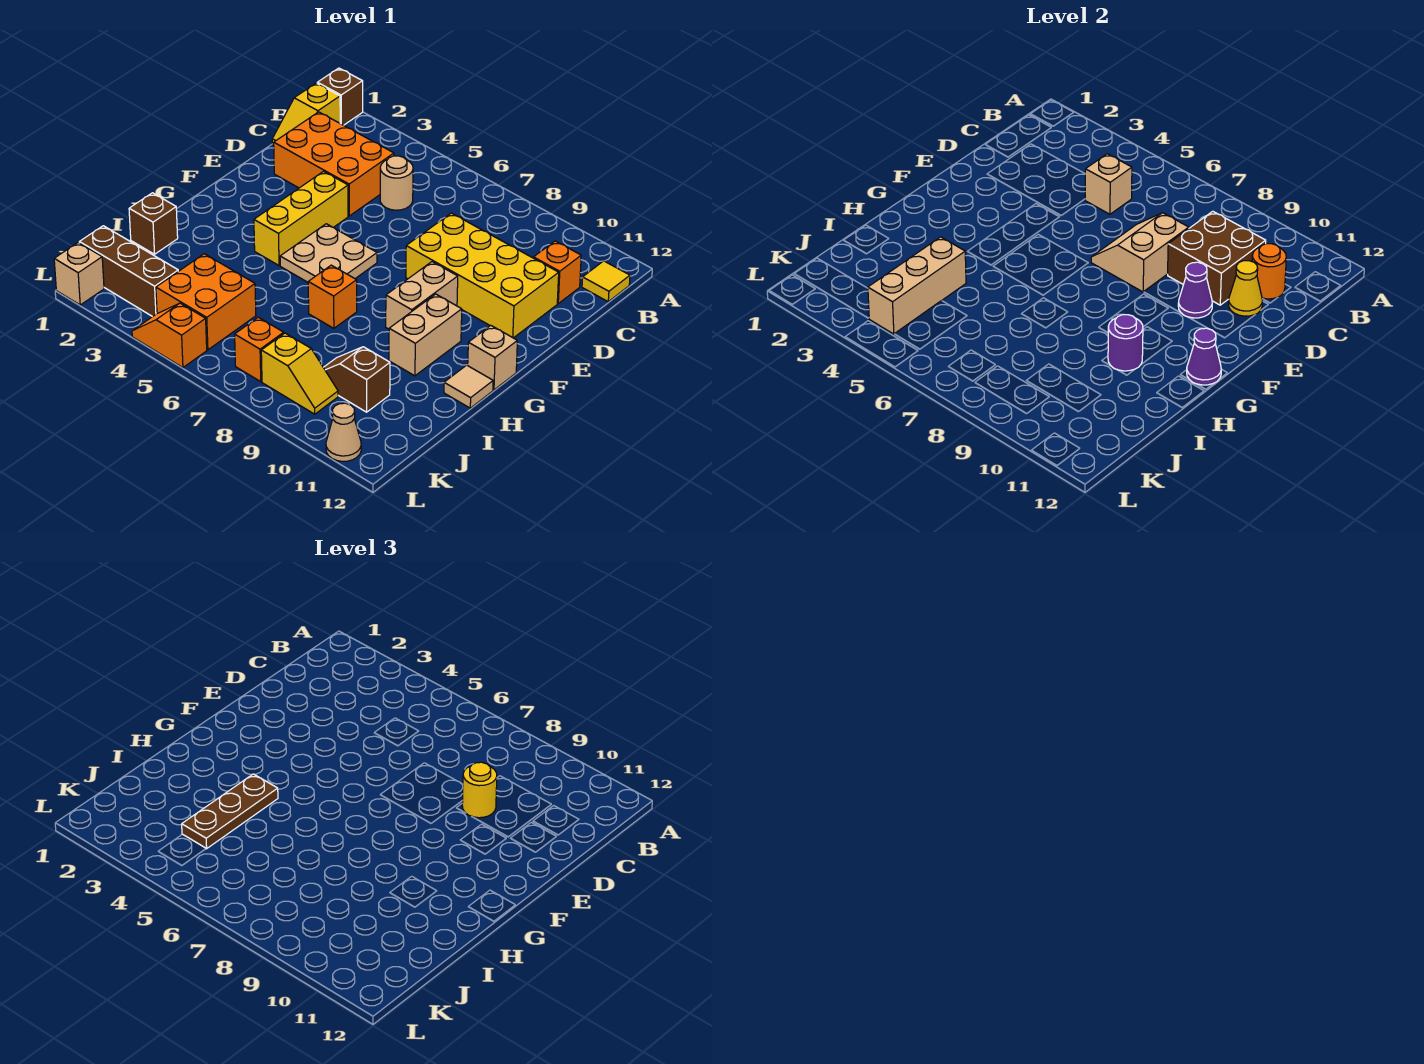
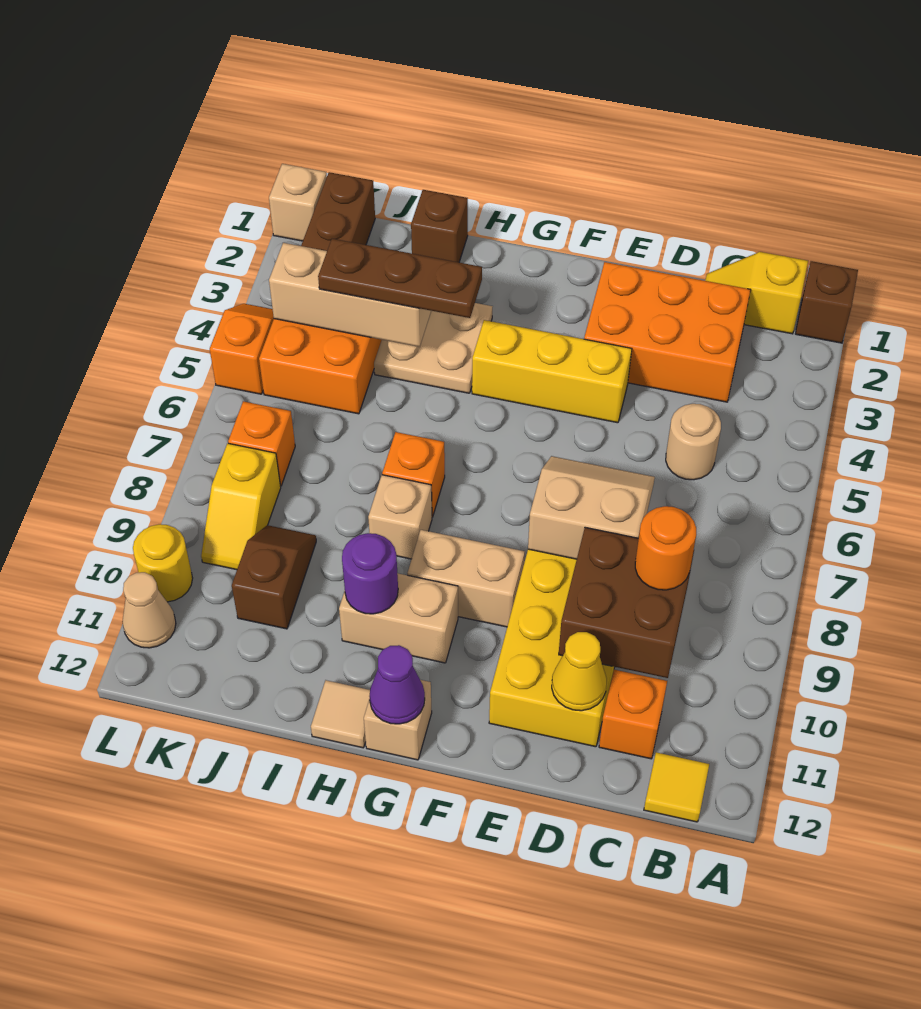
orange brick C2:D4 level 1 -> orange brick C2:E3 level 1
tan brick C5 level 2 -> tan brick H8 level 1
orange round brick C11 level 2 -> orange round brick C9 level 3
yellow round brick D9 level 3 -> yellow round brick L10 level 1
purple cone E10 level 2 -> none
tan plate F5:G6 level 1 -> tan plate H3:I4 level 1

